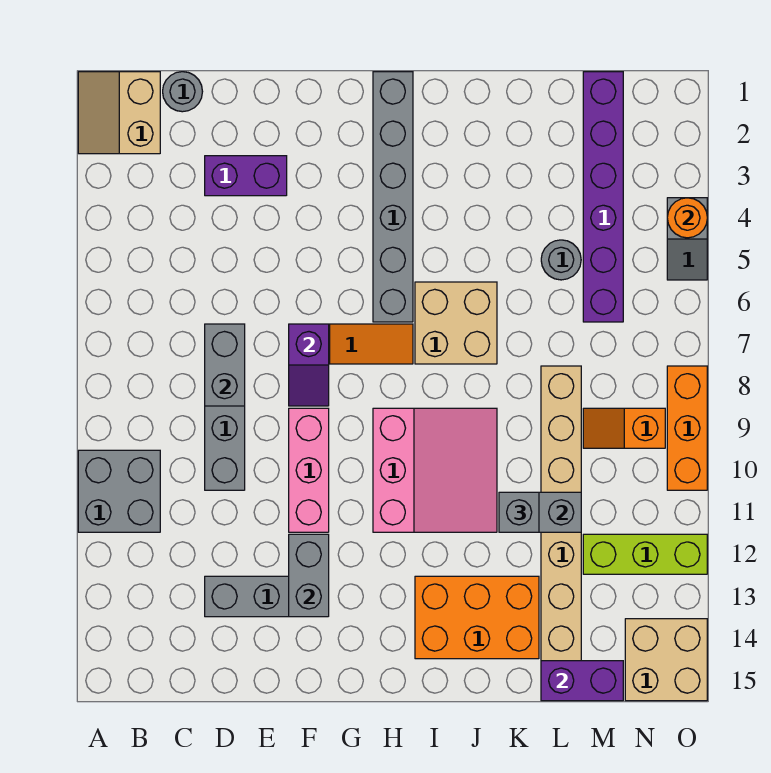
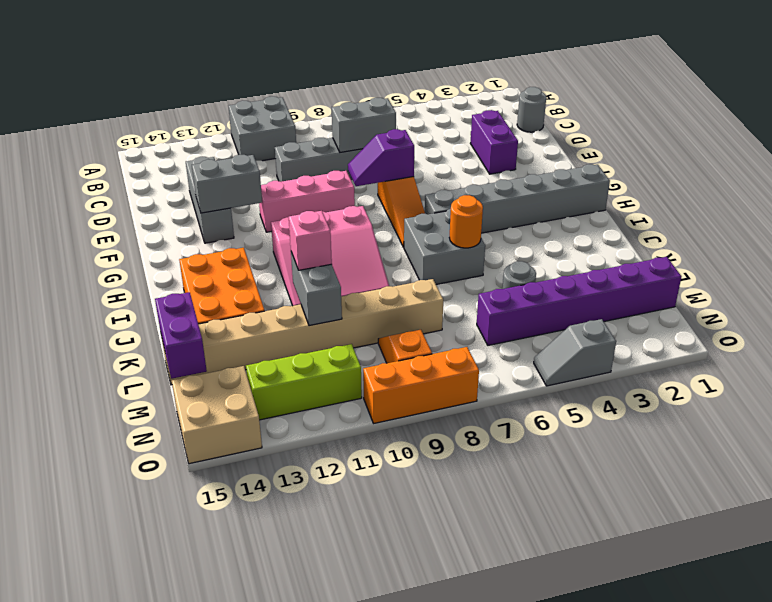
tan slope A1:B2 level 1 top B -> none
tan brick I6:J7 level 1 -> grey brick I6:J7 level 1
grey brick K11 level 3 -> pink brick K11 level 3
lime brick M12:O12 level 1 -> lime brick N11:N13 level 1
orange round brick O4 level 2 -> orange round brick J6 level 2

